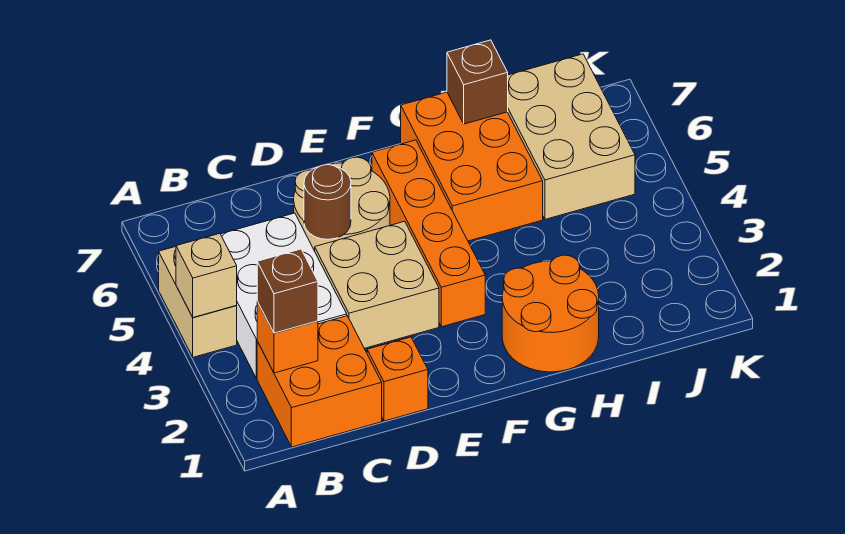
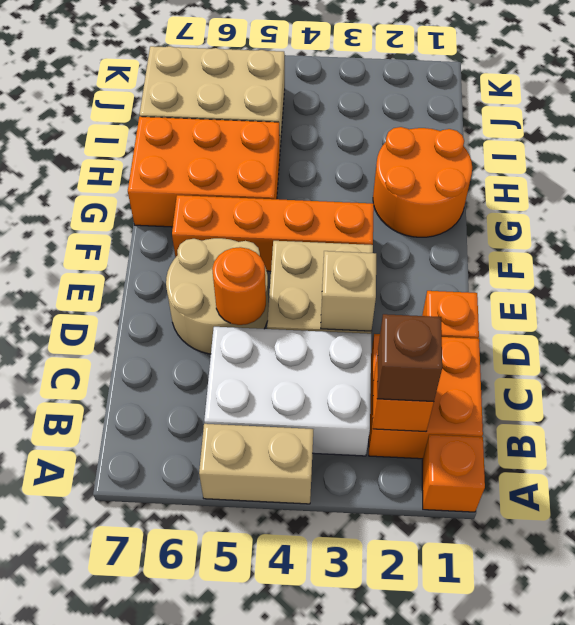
none -> orange brick A1 level 1
tan brick A4 level 2 -> tan brick D3 level 2
brown round brick D5 level 2 -> orange round brick D5 level 2
brown brick H7 level 2 -> none

